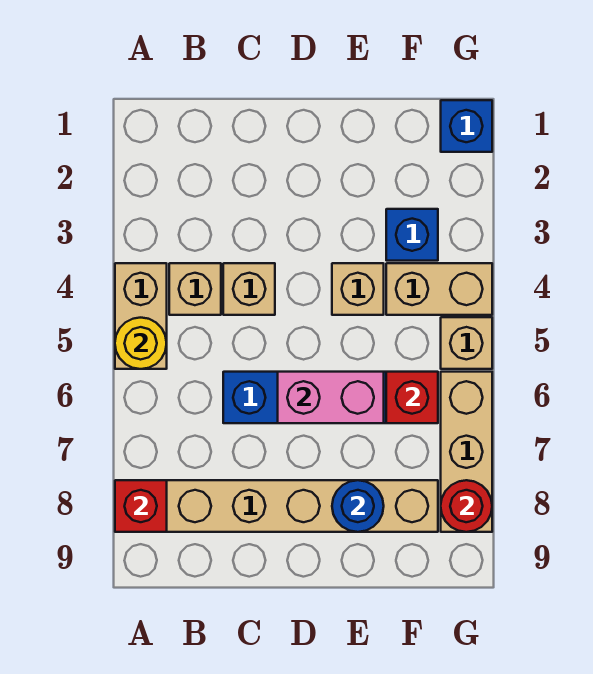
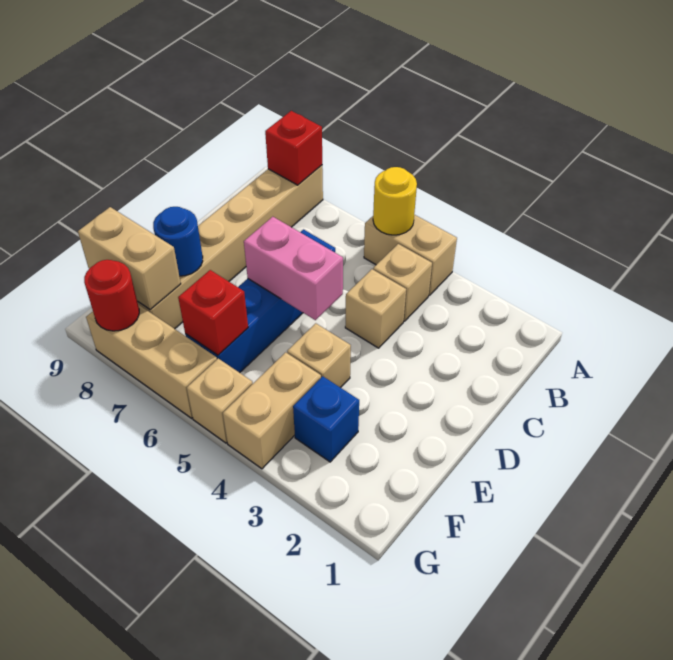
pink brick D6:E6 level 2 -> pink brick D5:D6 level 2
none -> tan brick F8:F9 level 2
blue brick G1 level 1 -> none

